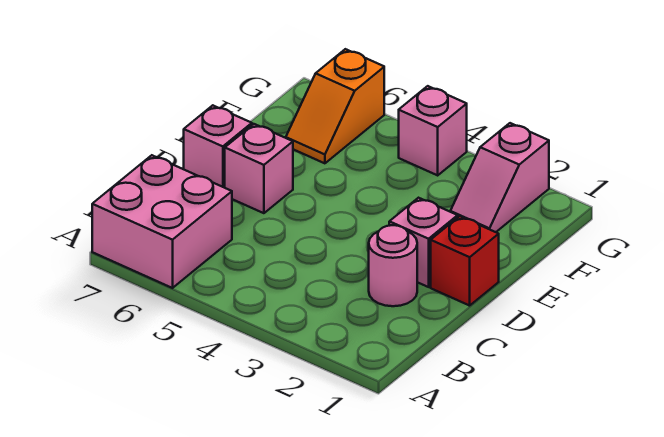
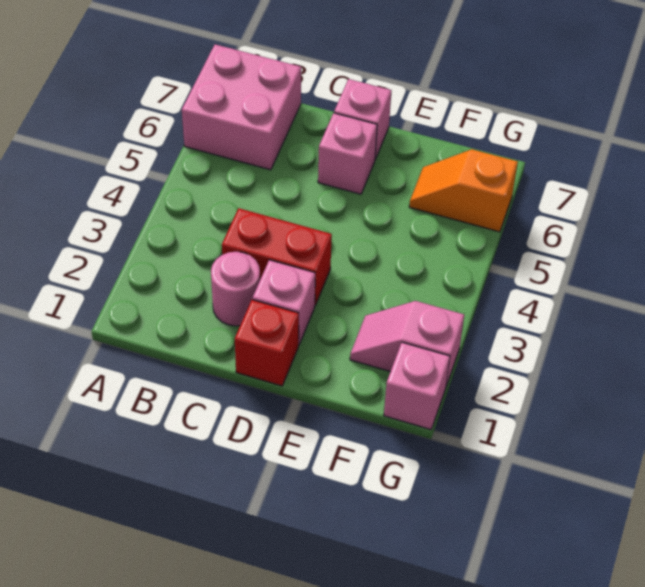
none -> red brick C3:D3 level 1
pink brick G4 level 1 -> pink brick G1 level 1

